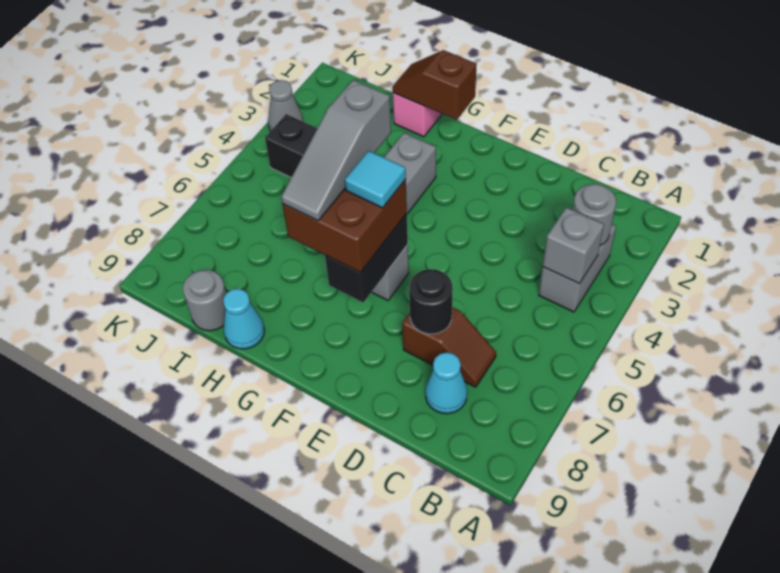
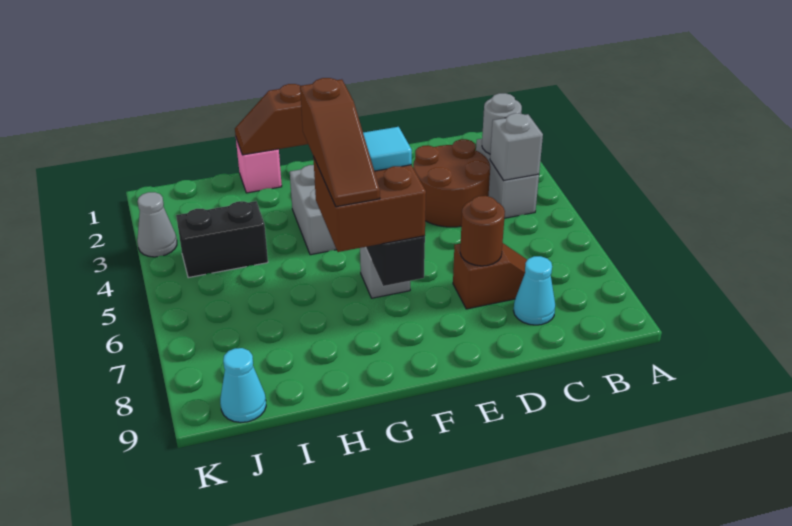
none -> brown round brick C3:D4 level 1
black round brick D7 level 2 -> brown round brick D7 level 2
grey slope G5:G7 level 4 top 5 -> brown slope G5:G7 level 4 top 5
cyan cone H9 level 1 -> cyan cone J9 level 1
grey round brick I9 level 1 -> none

